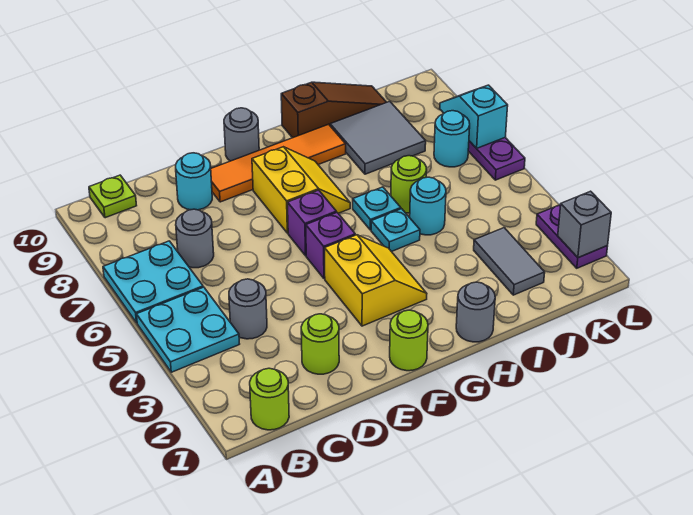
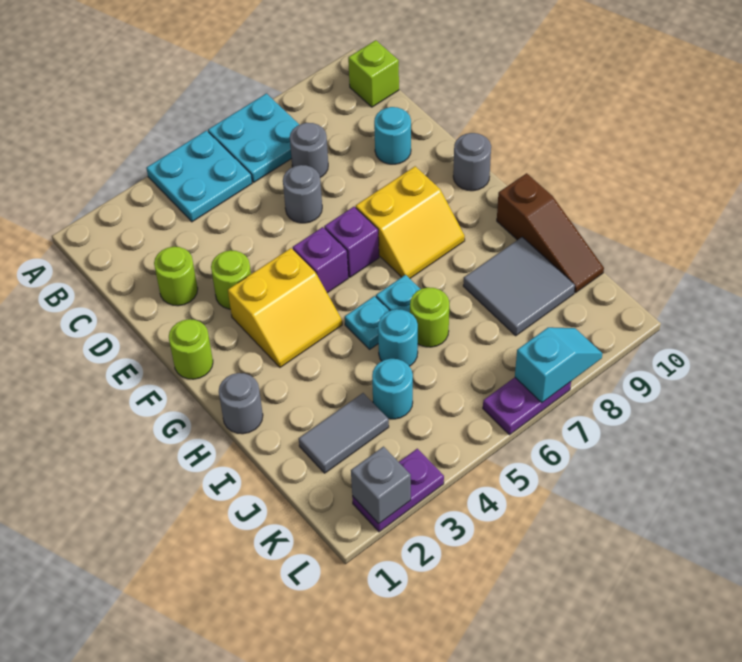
lime round brick B1 level 1 -> lime round brick E3 level 1
lime plate B10 level 1 -> lime brick B10 level 1
grey round brick C4 level 1 -> grey round brick D6 level 1
orange tile E9:H9 level 1 -> none
cyan round brick K7 level 1 -> cyan round brick J4 level 1

